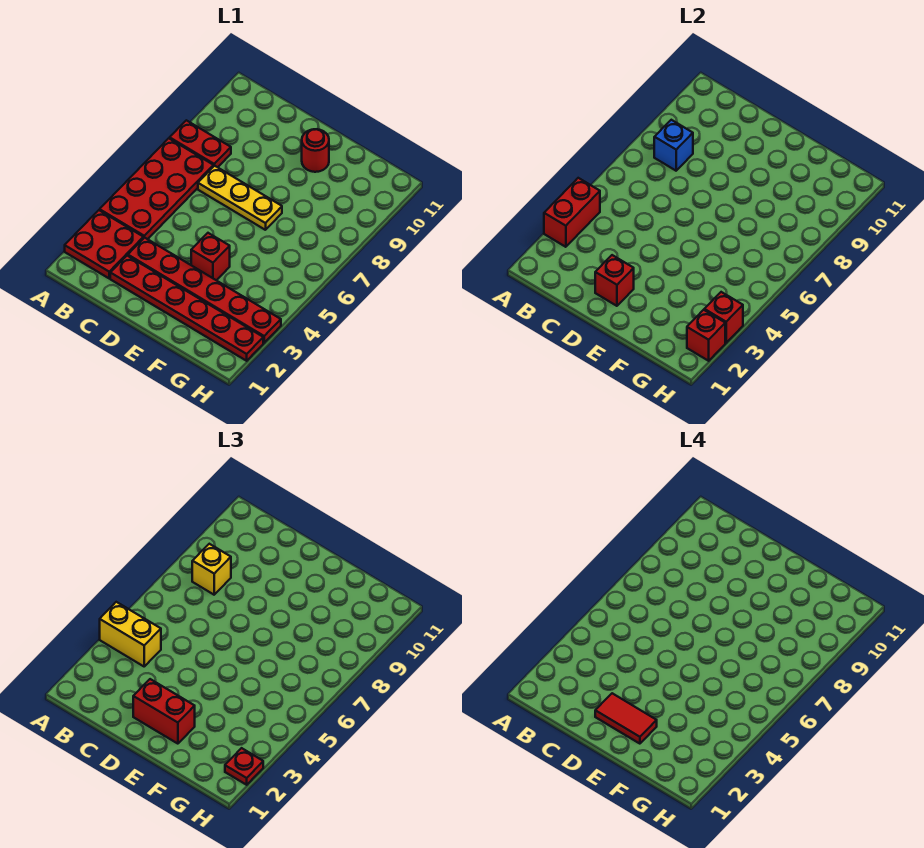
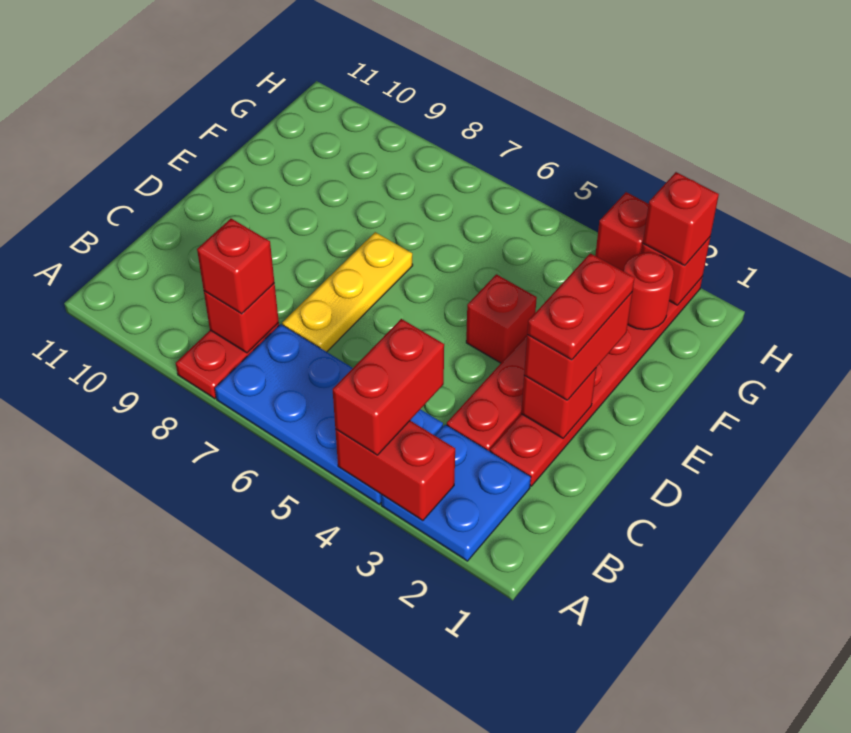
red plate A2:B3 level 1 -> blue plate A2:B3 level 1
red plate A4:B7 level 1 -> blue plate A4:B7 level 1
yellow brick A4:B4 level 3 -> red brick A4:B4 level 3
blue brick B8 level 2 -> red brick B8 level 2
yellow brick B8 level 3 -> red brick B8 level 3
red tile D2:E2 level 4 -> red plate D2:E2 level 4
red round brick E10 level 1 -> red round brick G2 level 2
red plate H2 level 3 -> red brick H2 level 3

